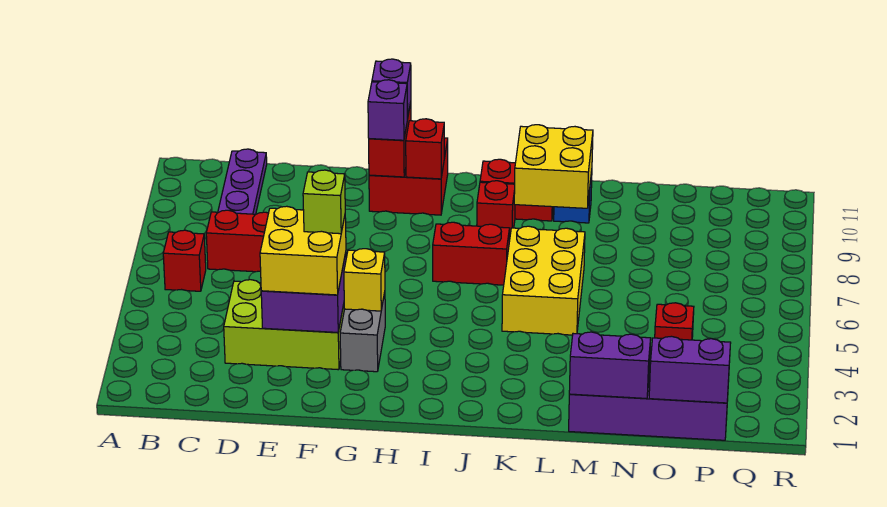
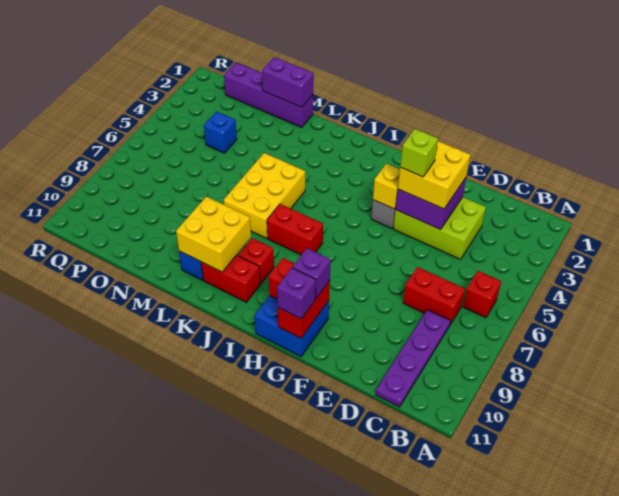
red brick G10:H11 level 1 -> blue brick G10:H11 level 1
purple brick O1:P1 level 2 -> none
red brick O4 level 1 -> blue brick O4 level 1

